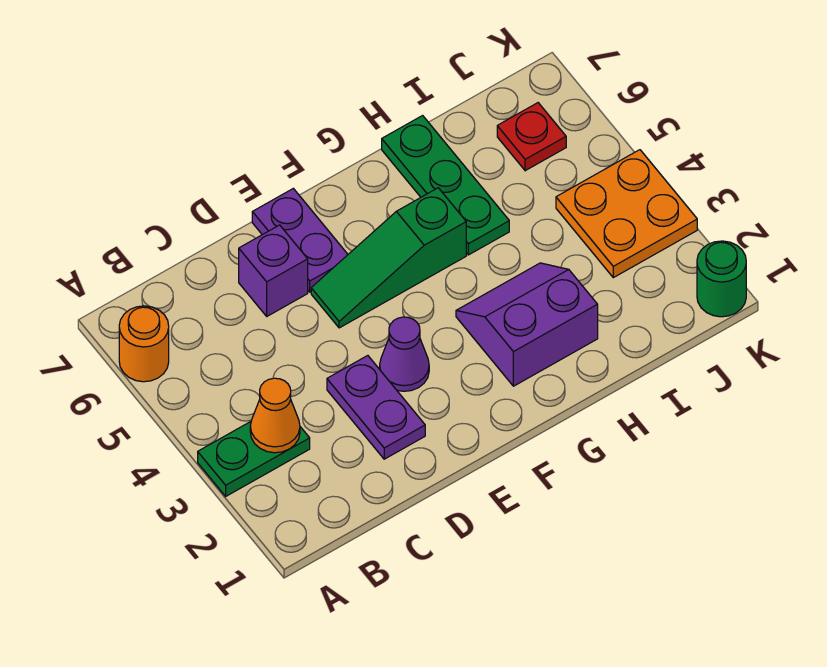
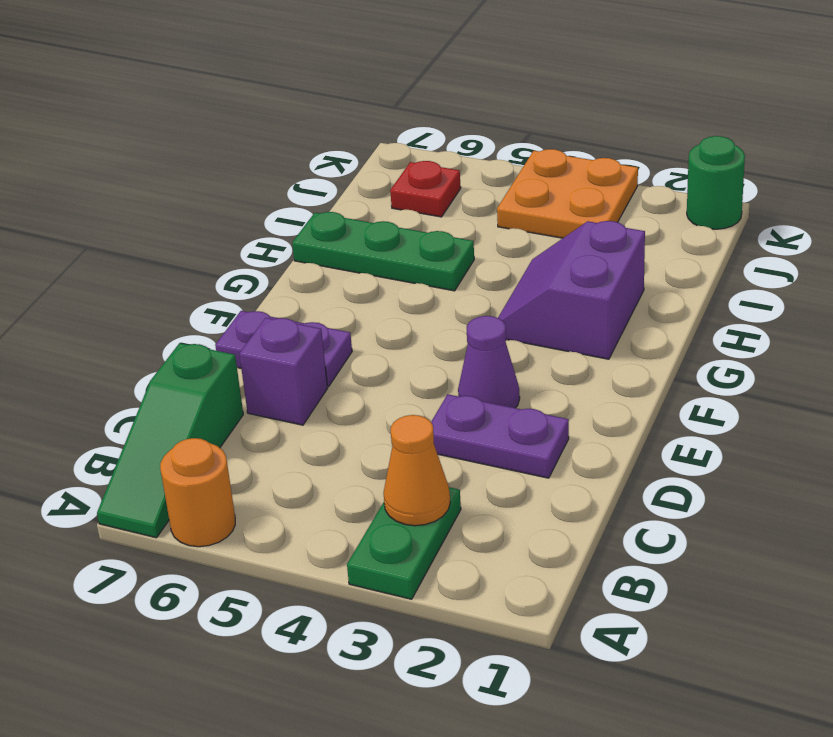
green slope E5:G5 level 1 top G -> green slope A7:C7 level 1 top C

